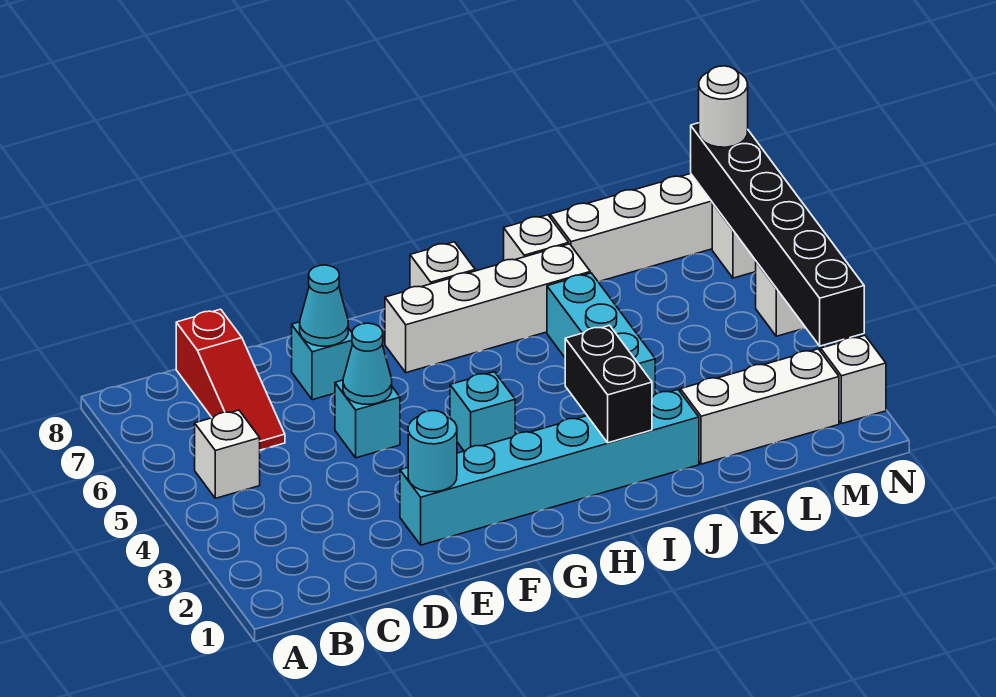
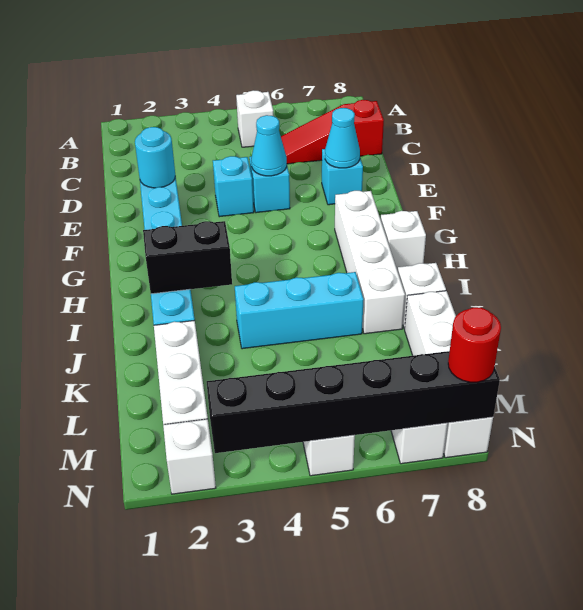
cyan brick G4 level 1 -> cyan brick E4 level 1
white round brick N8 level 3 -> red round brick N8 level 3

